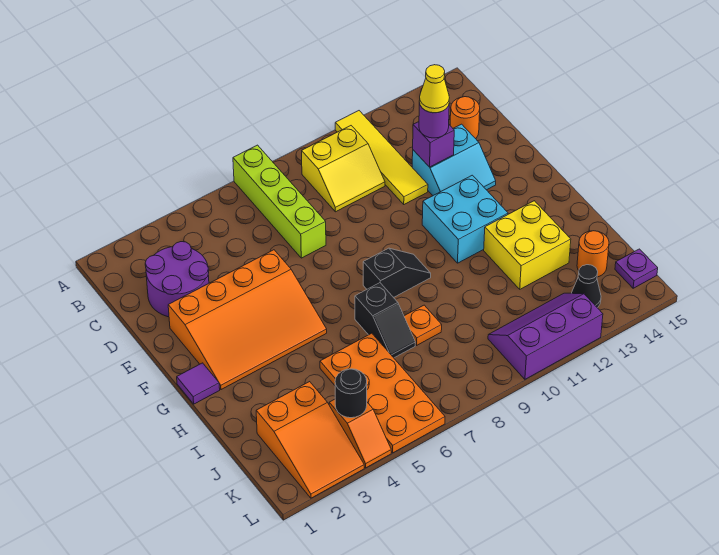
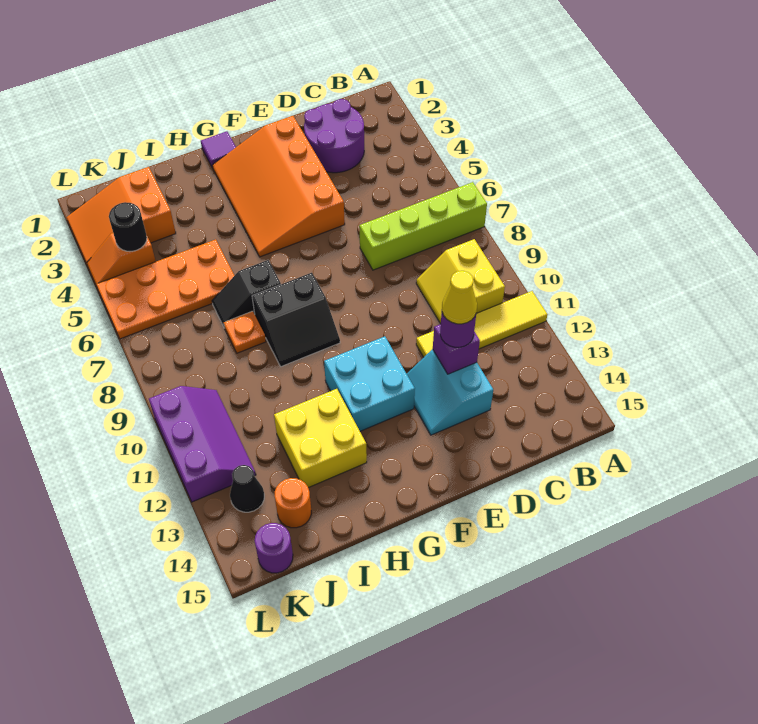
orange round brick C14 level 1 -> none
black slope G8:G9 level 1 top 8 -> black slope G8:H9 level 1 top 8
purple plate K15 level 1 -> purple round brick K15 level 1

